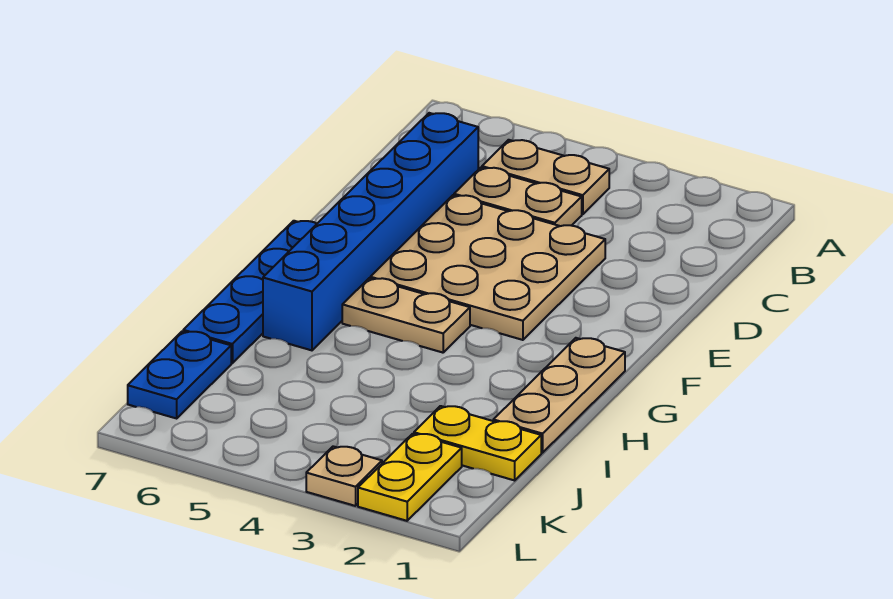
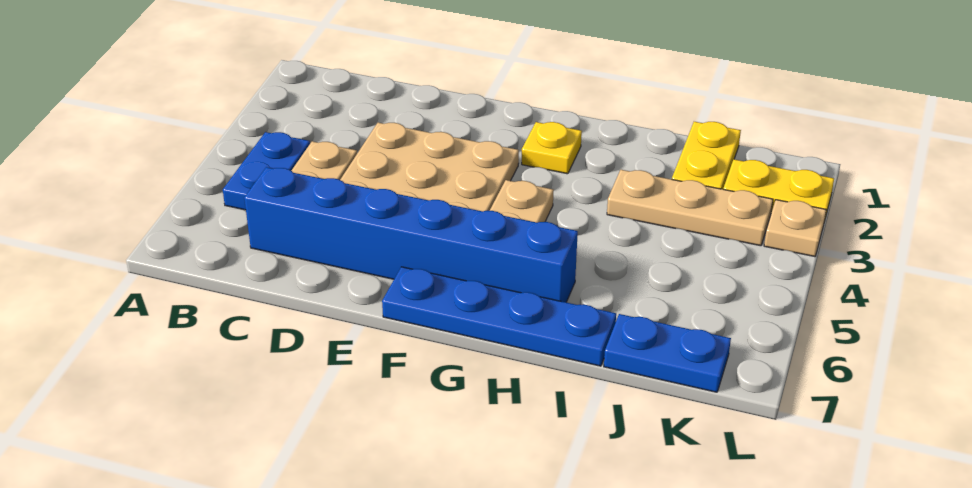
tan plate B4:B5 level 1 -> blue plate B4:B5 level 1
tan plate G1:I1 level 1 -> tan plate I3:K3 level 1
none -> yellow plate G2 level 1

